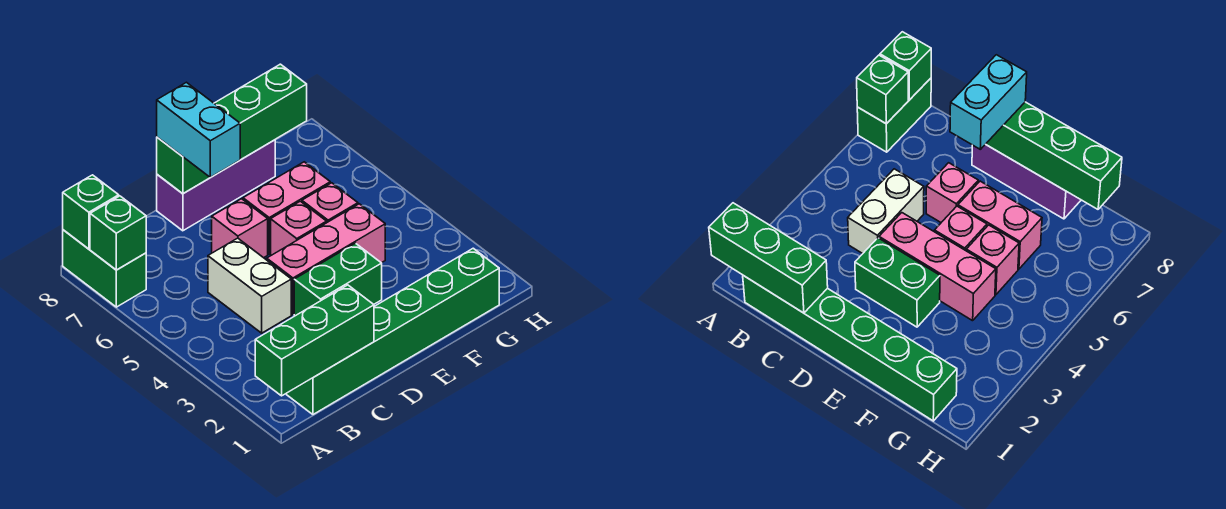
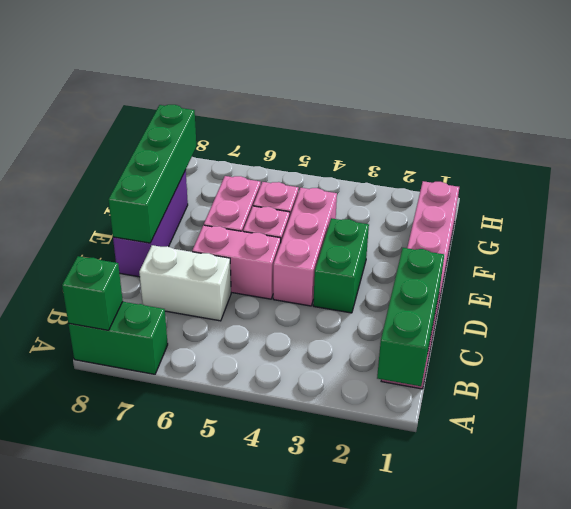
green brick A7 level 2 -> none
green brick B1:G1 level 1 -> pink brick B1:G1 level 1
white brick C4:C5 level 1 -> white brick C6:C7 level 1
pink brick D6 level 1 -> pink brick D5:D6 level 1
cyan brick D7:D8 level 3 -> none

